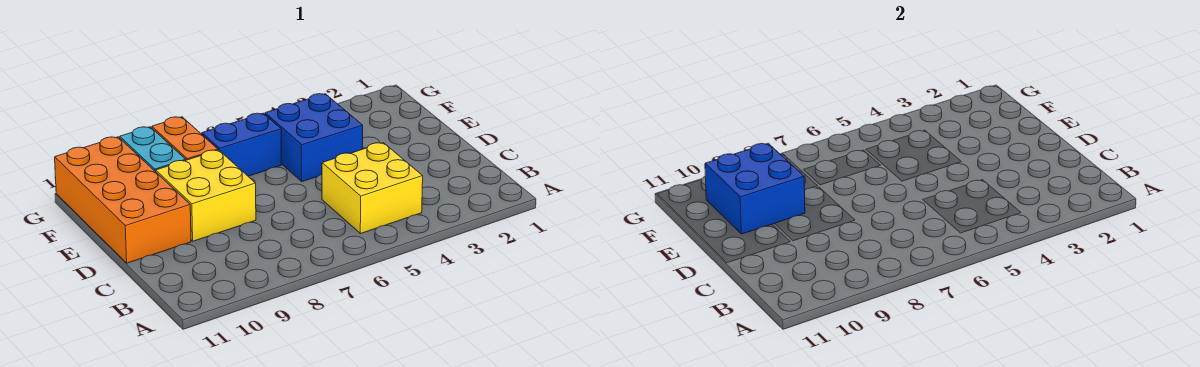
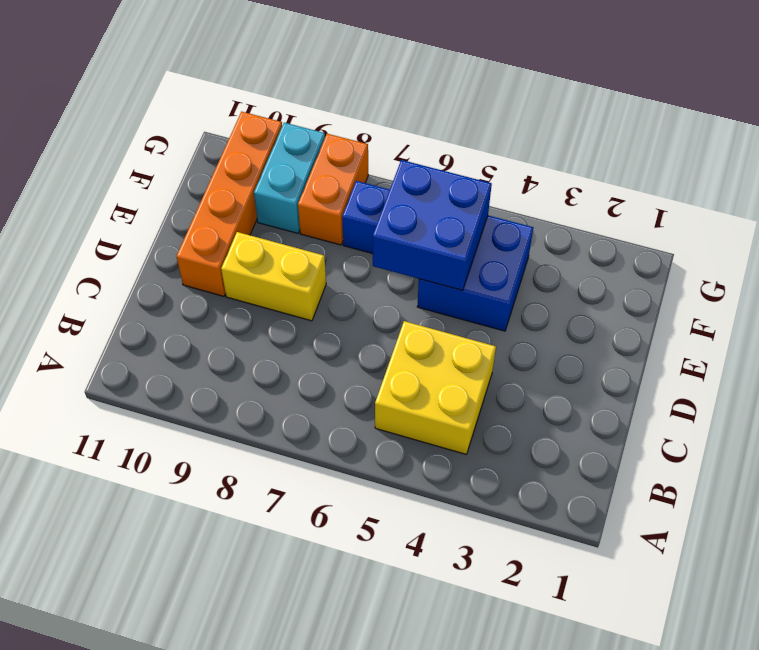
yellow brick D8:E9 level 1 -> yellow brick D8:D9 level 1
orange brick D10:G11 level 1 -> orange brick D10:G10 level 1
blue brick E9:F10 level 2 -> blue brick E5:F6 level 2

